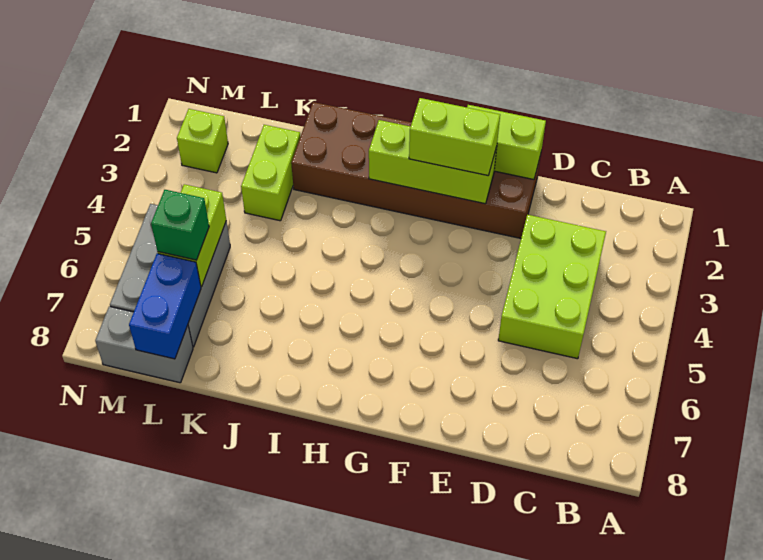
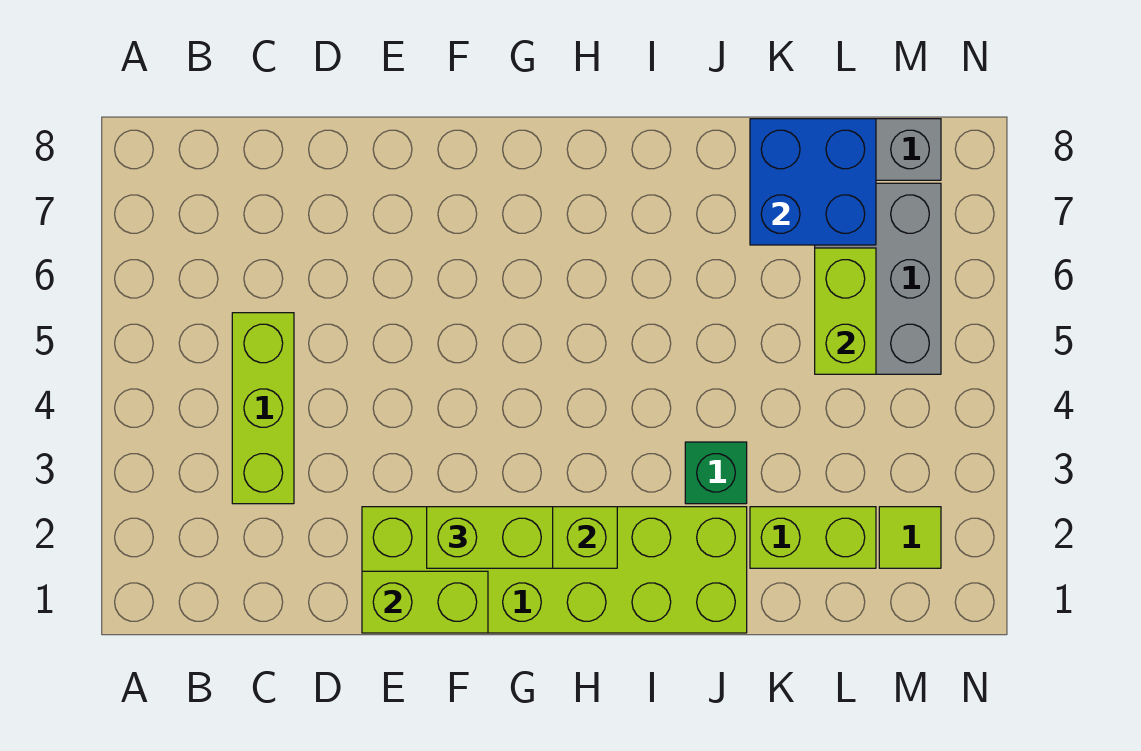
lime brick C3:D5 level 1 -> lime brick C3:C5 level 1
brown brick E1:J2 level 1 -> lime brick E1:J2 level 1
lime brick K2:K3 level 1 -> lime brick K2:L2 level 1
green brick L6 level 3 -> green brick J3 level 1
blue brick L7:L8 level 2 -> blue brick K7:L8 level 2
lime brick M2 level 1 -> lime tile M2 level 1

